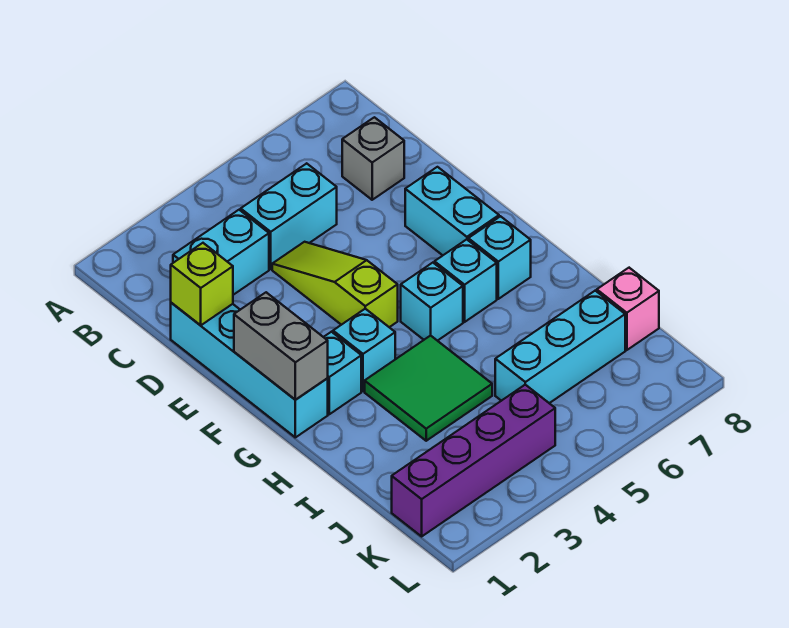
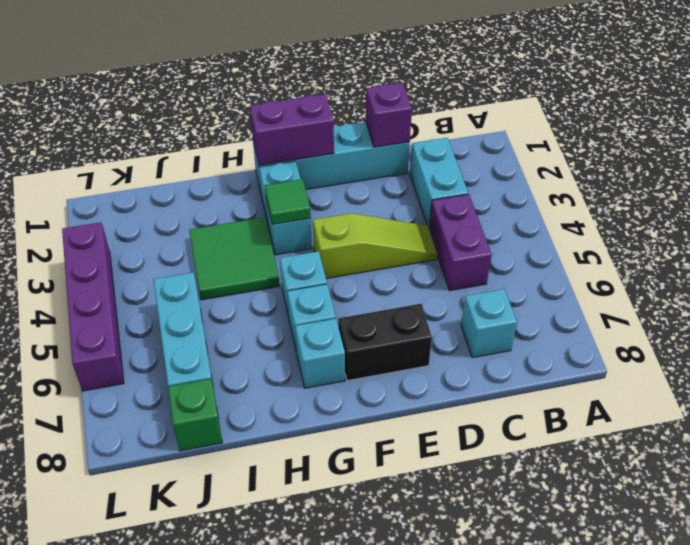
cyan brick C4:C5 level 1 -> purple brick C4:C5 level 1
grey brick C7 level 1 -> cyan brick C7 level 1
lime brick D1 level 2 -> purple brick D1 level 2
cyan brick E7:F7 level 1 -> black brick E7:F7 level 1
grey brick F1:G1 level 2 -> purple brick F1:G1 level 2
none -> green tile G3 level 2
pink brick J8 level 1 -> green brick J8 level 1
purple brick K1:K4 level 1 -> purple brick L3:L6 level 1

